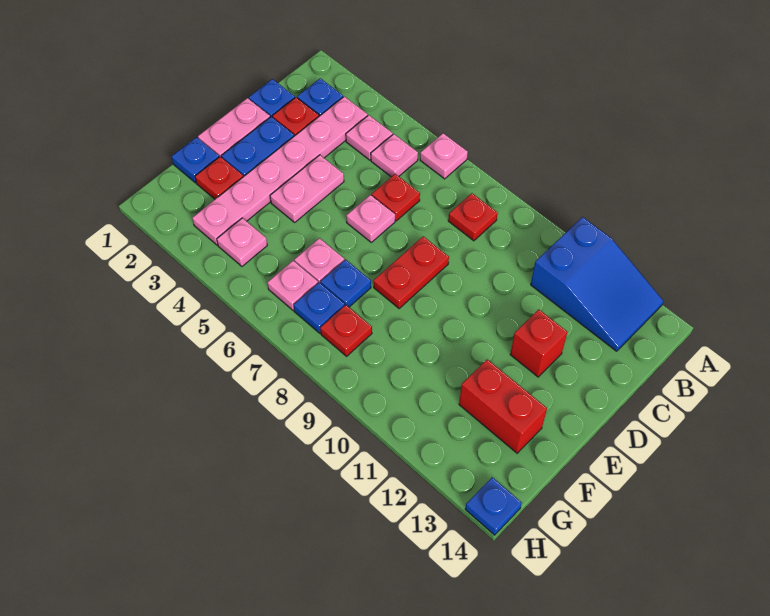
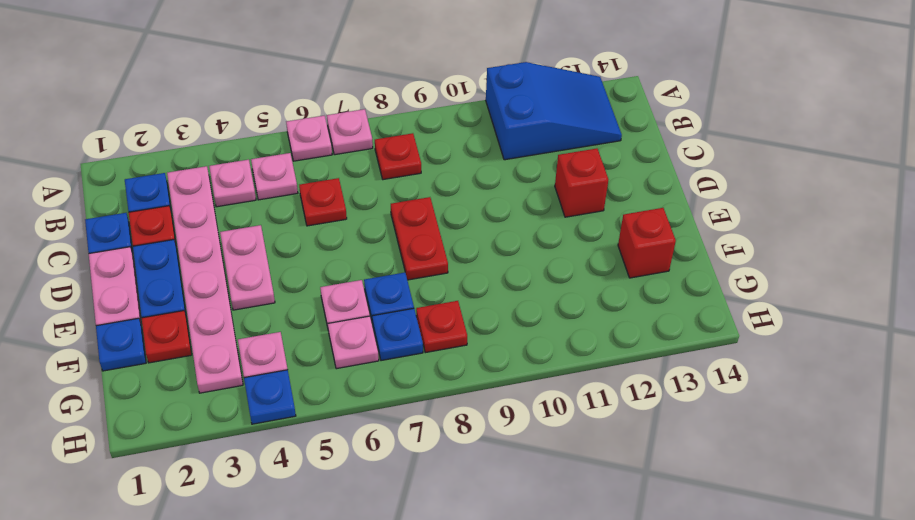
pink plate D6 level 1 -> pink plate A7 level 1
red brick F12:F13 level 1 -> red brick F13 level 1
blue plate H14 level 1 -> blue plate H4 level 1

